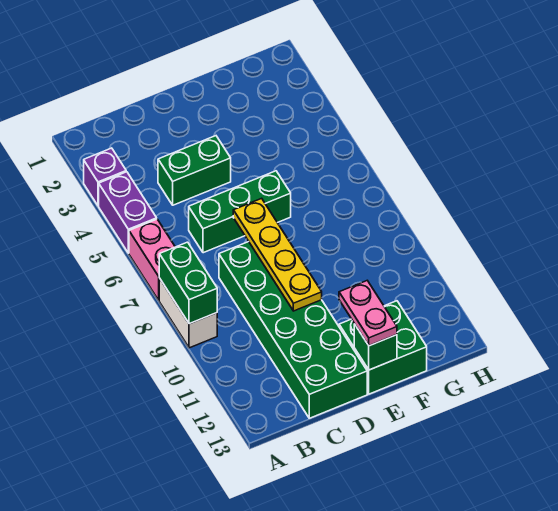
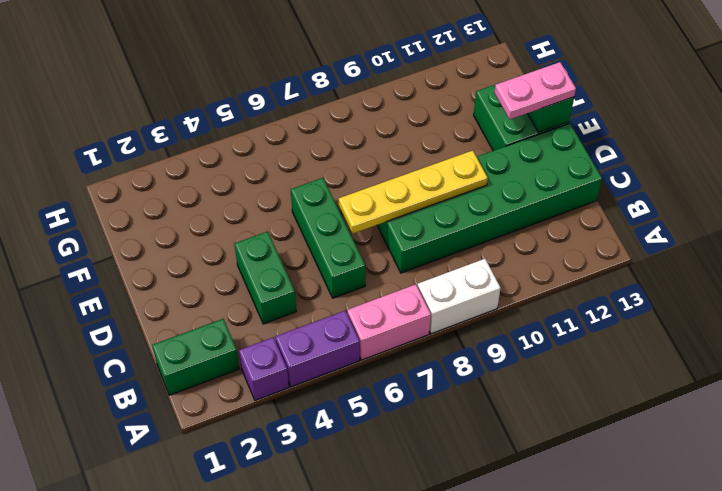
green brick A8:A9 level 2 -> green brick B1:B2 level 1

